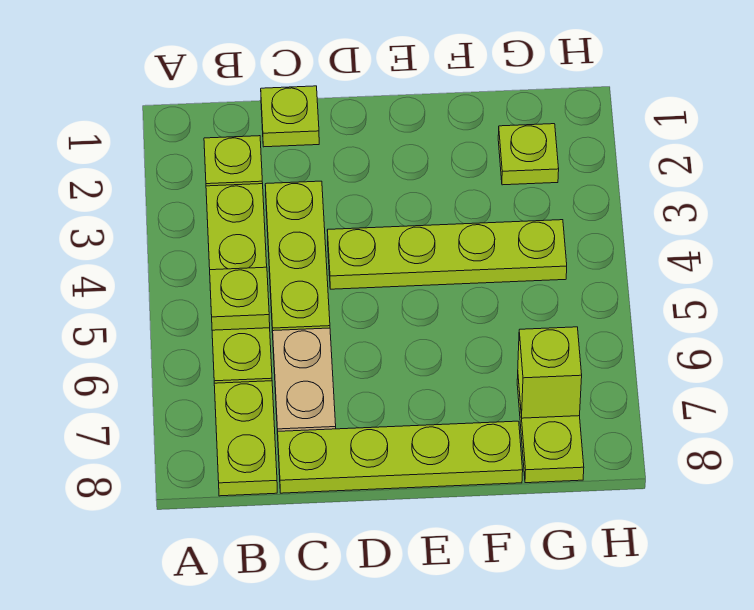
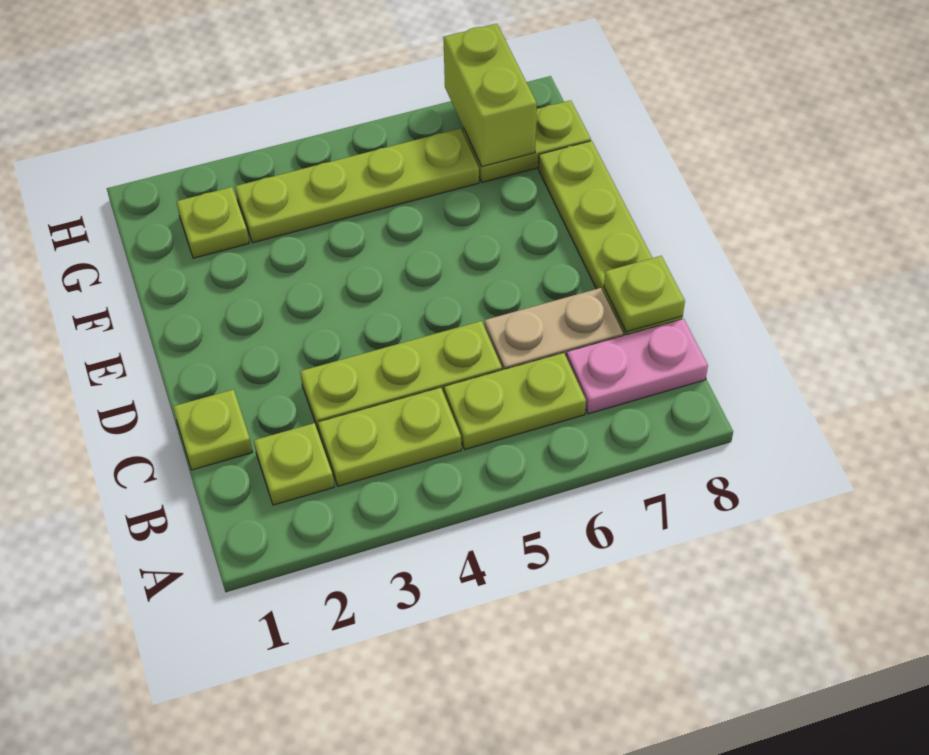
lime plate B5 level 2 -> lime plate C8 level 2
lime plate B7:B8 level 1 -> pink plate B7:B8 level 1
lime plate D4:G4 level 1 -> lime plate G3:G6 level 1
lime brick G7 level 2 -> lime brick G7:H7 level 2

